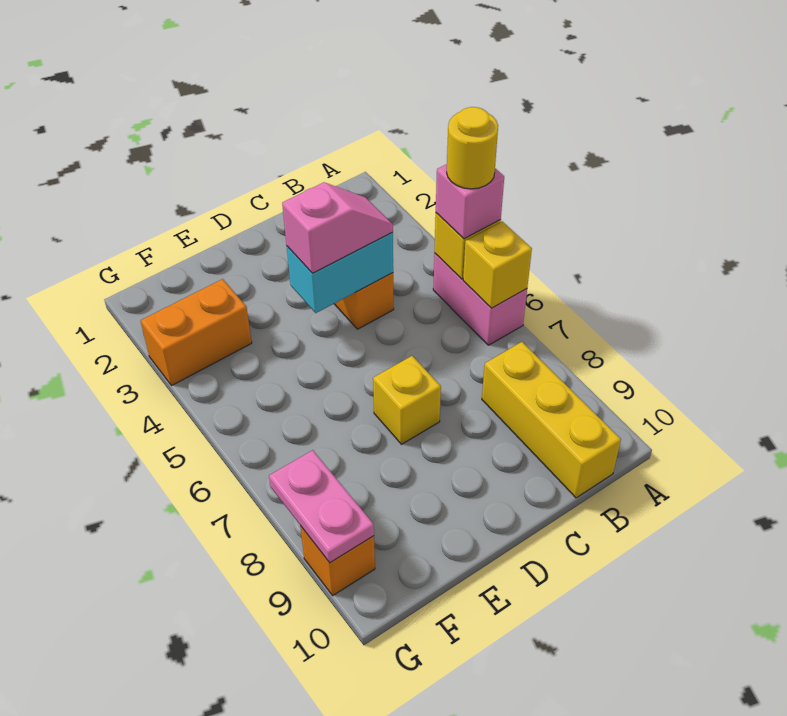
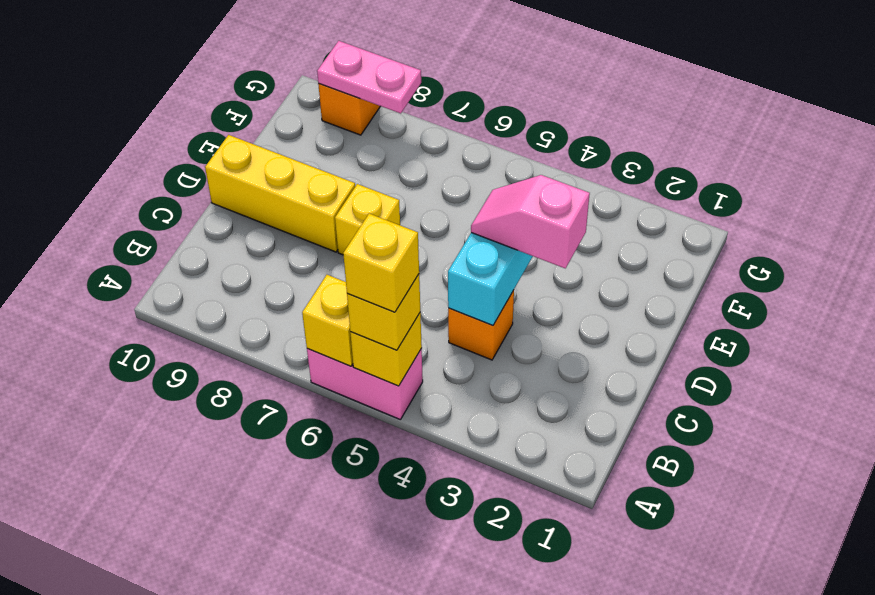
pink brick A5 level 3 -> yellow brick A5 level 3
yellow round brick A5 level 4 -> yellow brick A5 level 4
yellow brick B8:B10 level 1 -> yellow brick D8:D10 level 1
pink slope C4:D4 level 3 top D -> pink slope D3:D4 level 3 top 3
orange brick F3:G3 level 1 -> none

